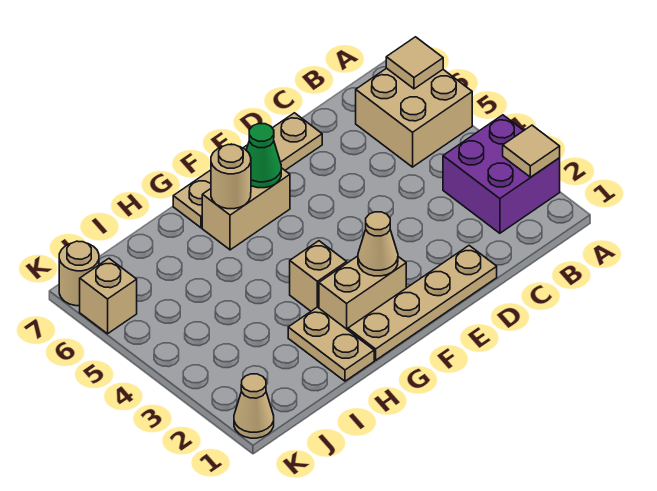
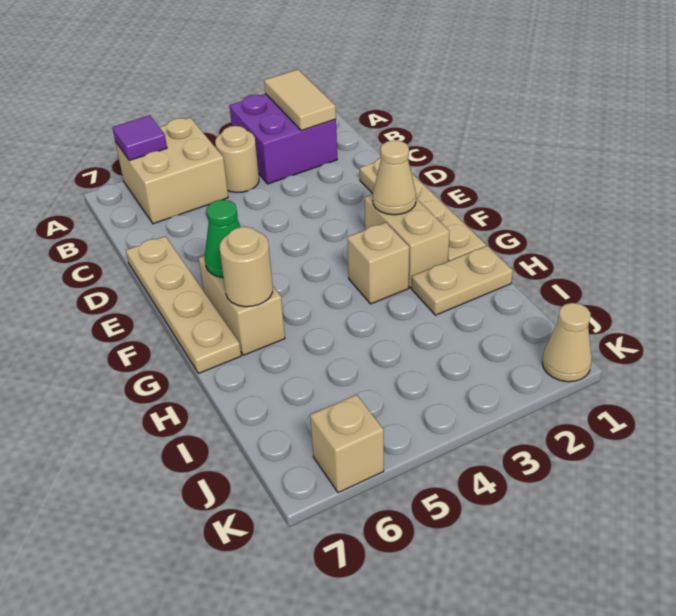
tan tile A2 level 2 -> tan tile A2:B2 level 2
tan tile A6 level 2 -> purple tile A6 level 2
tan round brick K7 level 1 -> tan round brick B4 level 1

